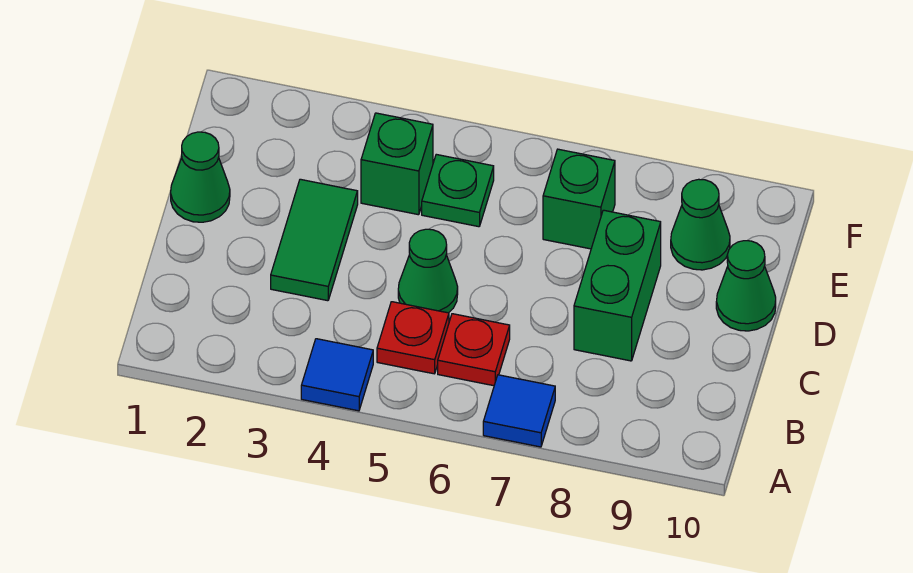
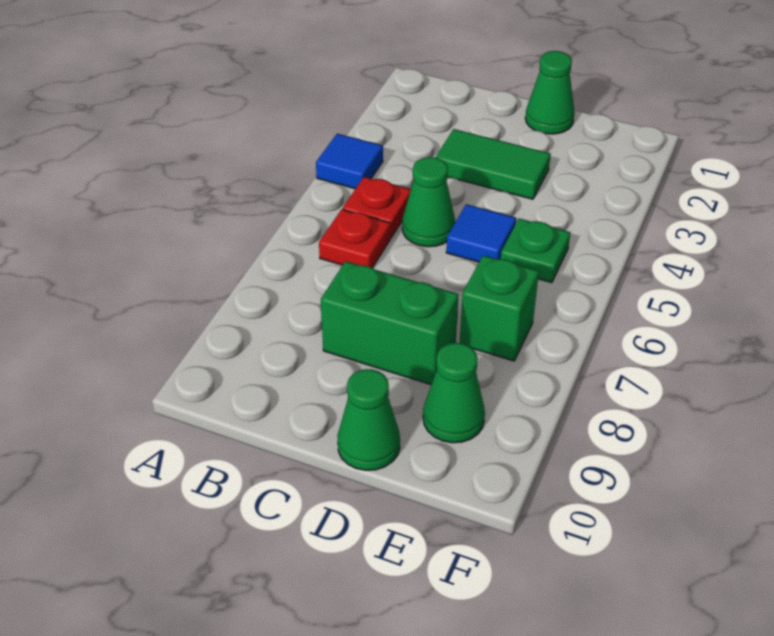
blue tile A7 level 1 -> blue tile D5 level 1
green brick E4 level 1 -> none

